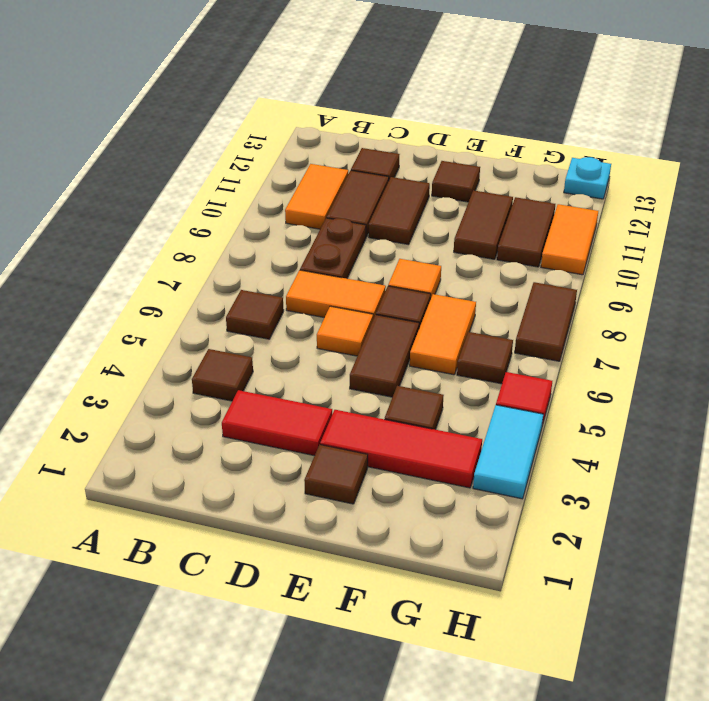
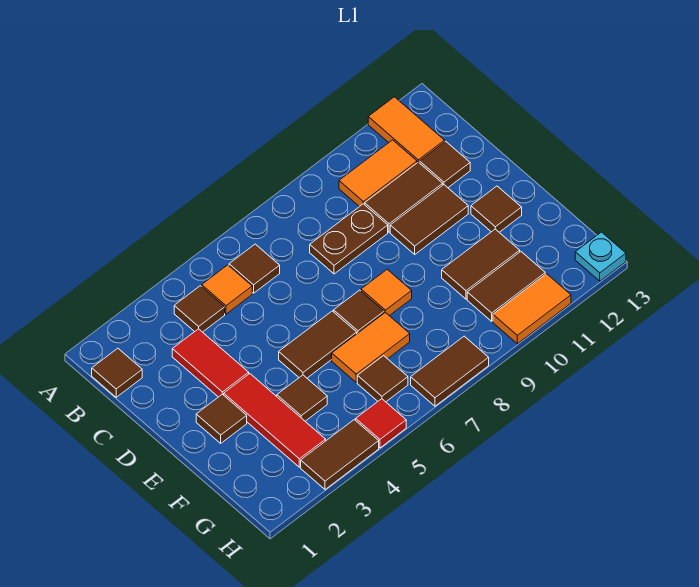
none -> brown tile B1 level 1
orange tile C7:D7 level 1 -> orange tile A12:B12 level 1
orange tile D6 level 1 -> orange tile B5 level 1
cyan tile H3:H4 level 1 -> brown tile H3:H4 level 1

